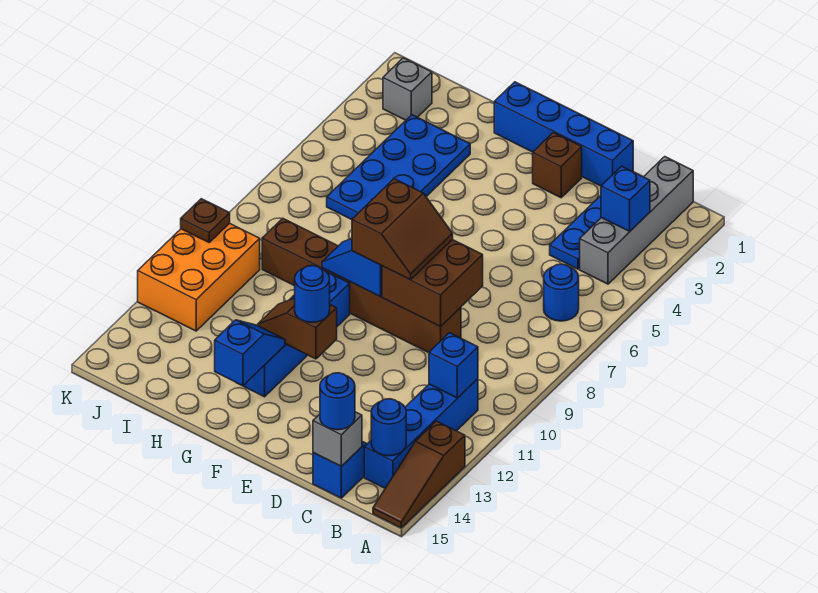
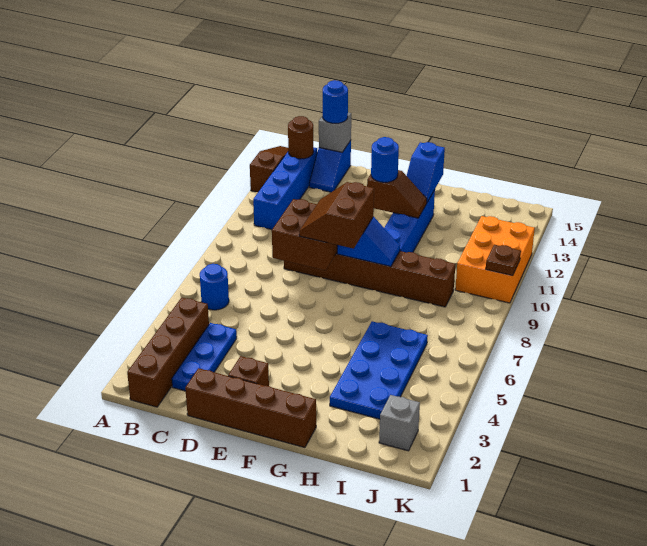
grey brick B1:B4 level 1 -> brown brick B1:B4 level 1
blue brick B3 level 2 -> none
blue brick B11 level 2 -> none
blue round brick B14 level 2 -> brown round brick B14 level 2
blue brick D1:G1 level 1 -> brown brick D1:G1 level 1

